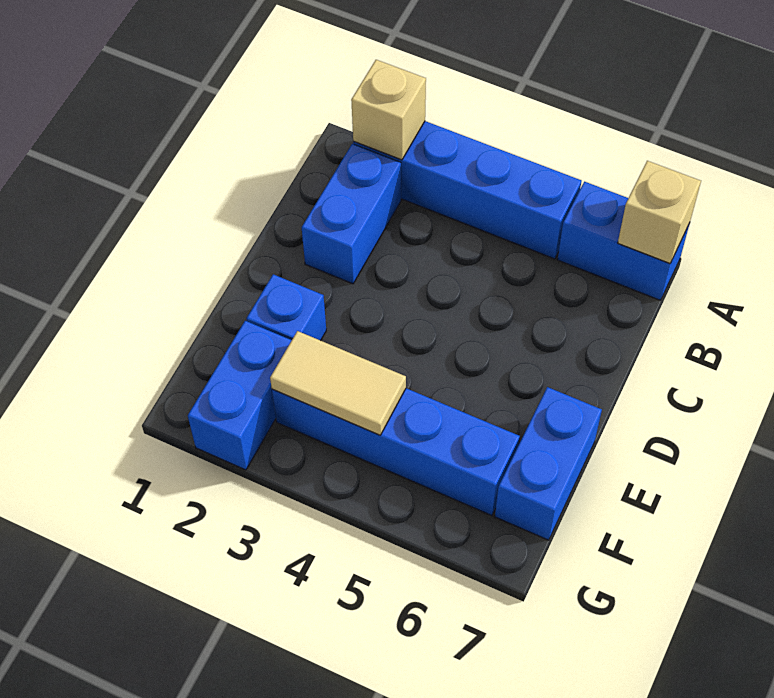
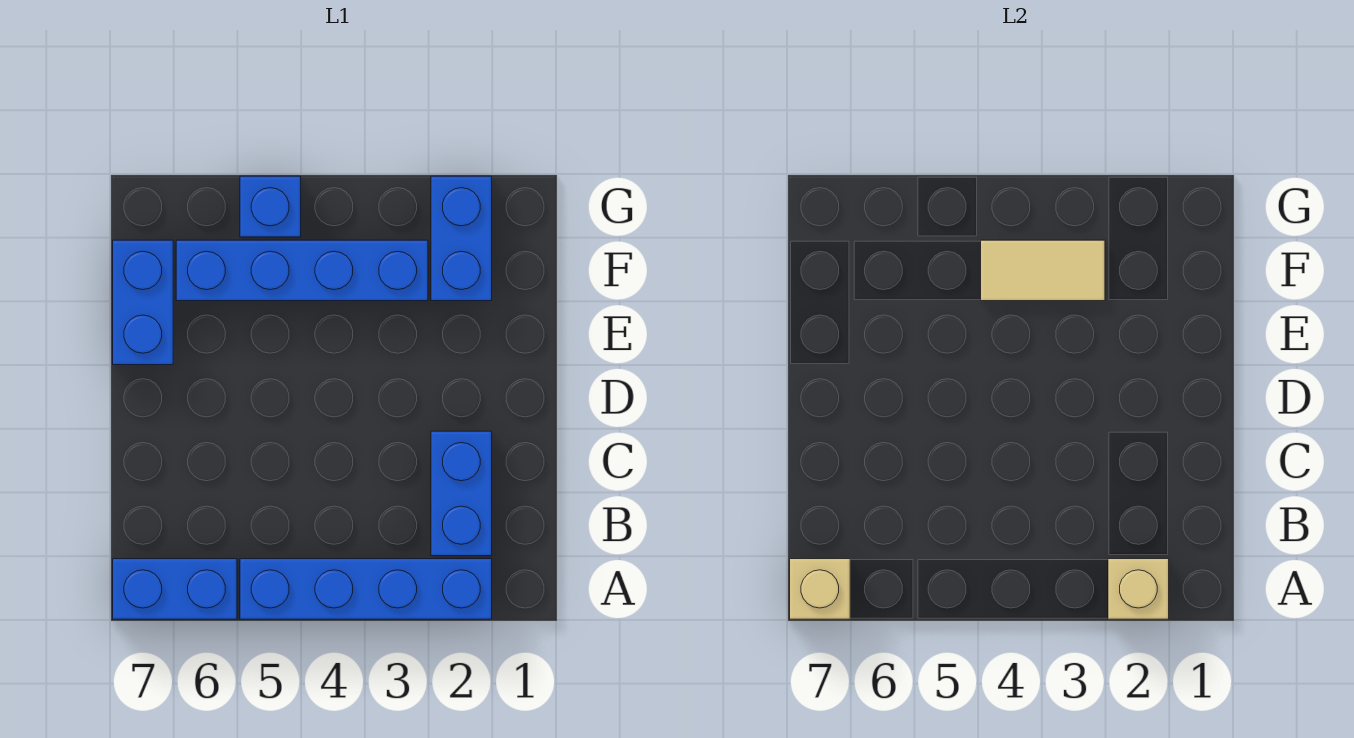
blue brick E2 level 1 -> blue brick G5 level 1

